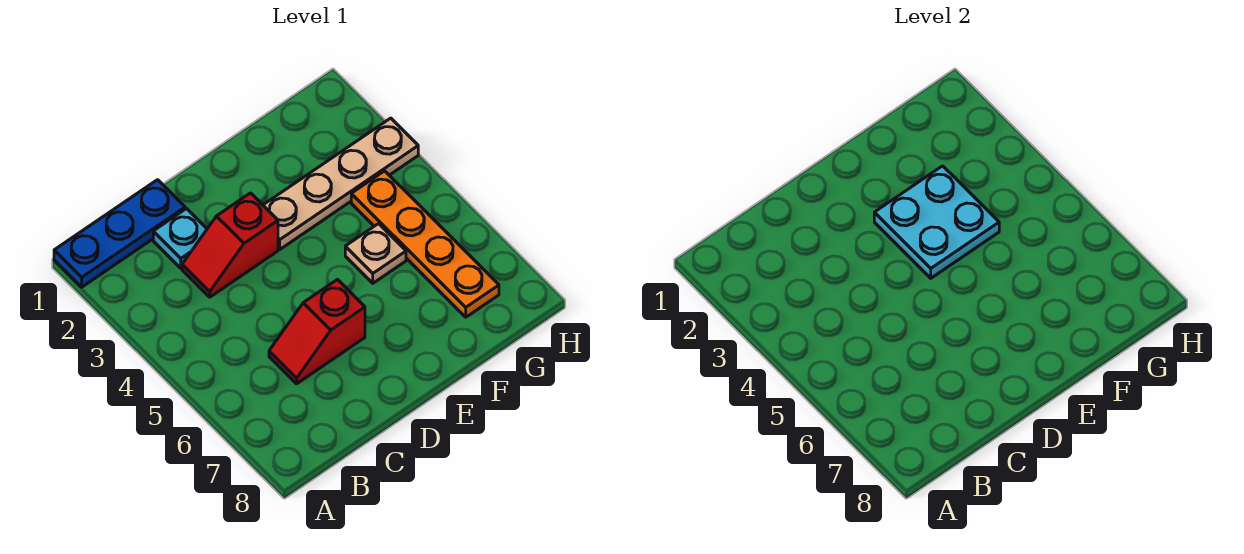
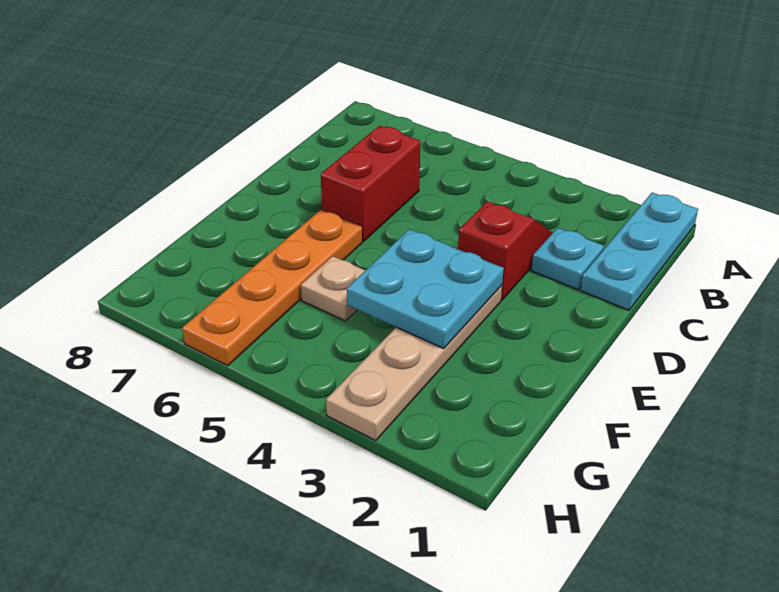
blue plate A1:C1 level 1 -> cyan plate A1:C1 level 1
red slope C6:D6 level 1 top D -> red brick C6:D6 level 1
orange plate G4:G7 level 1 -> orange plate E6:H6 level 1

